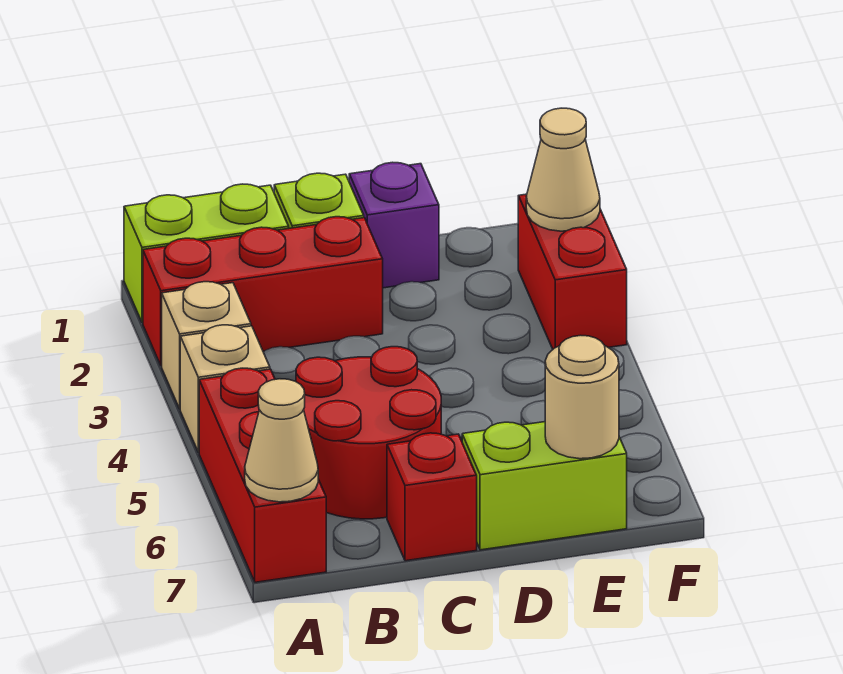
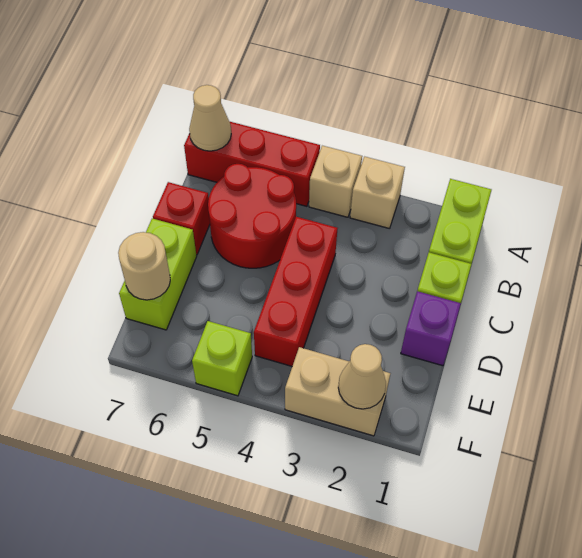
red brick A2:C2 level 1 -> red brick C4:E4 level 1
red brick F2:F3 level 1 -> tan brick F2:F3 level 1
none -> lime brick F5 level 1

